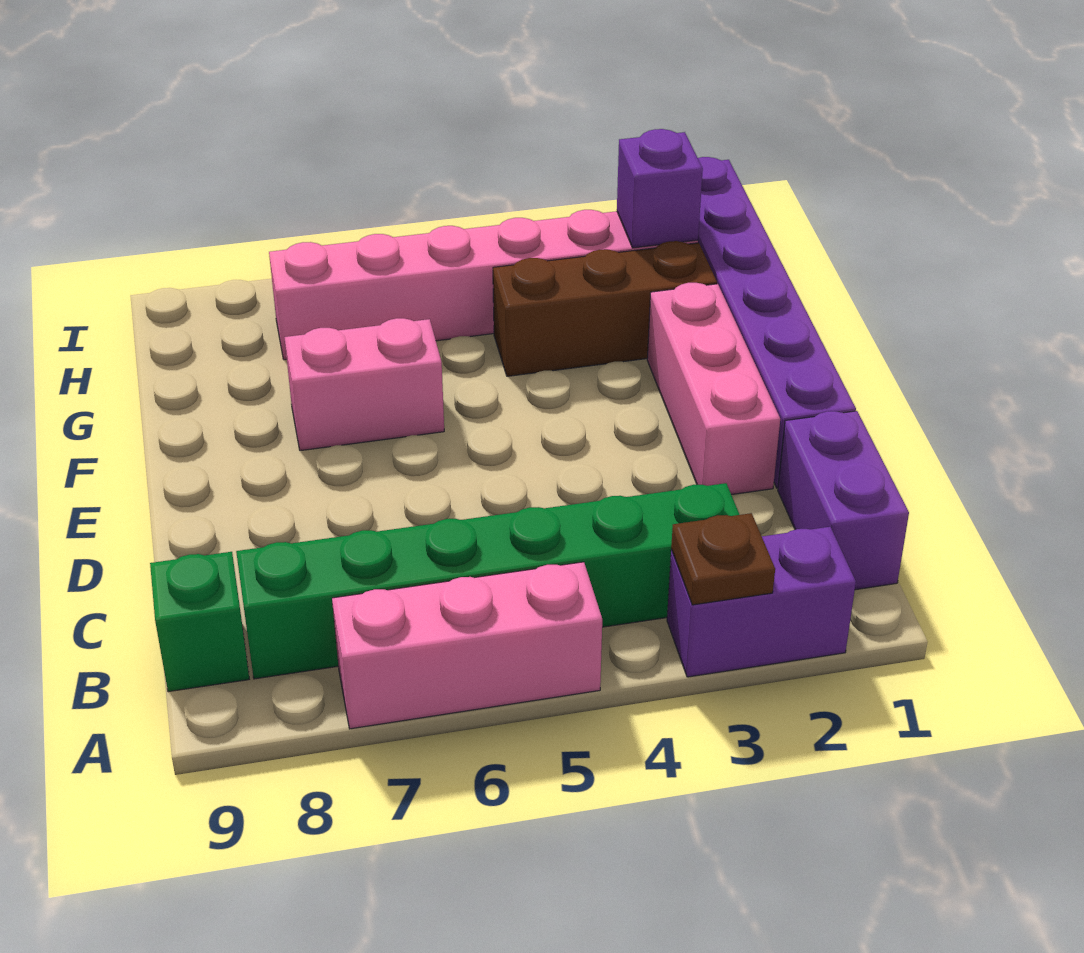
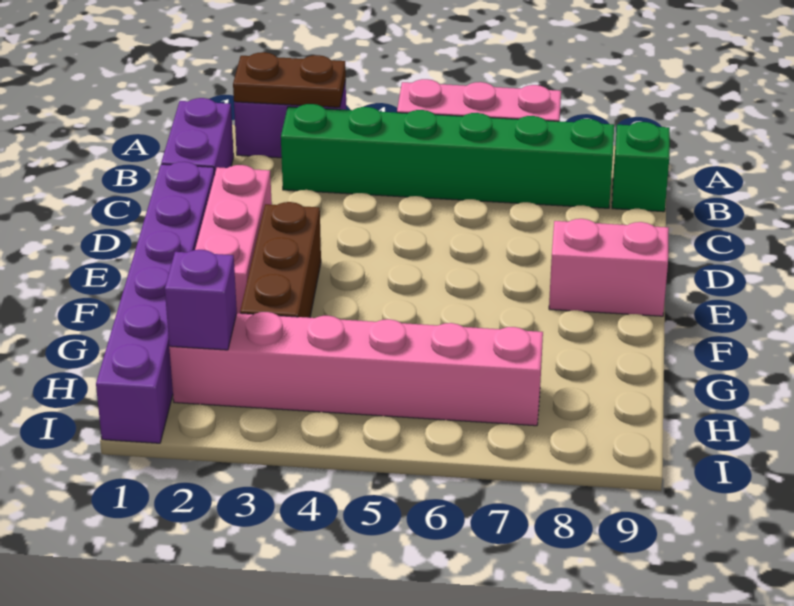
brown plate A3 level 2 -> brown plate A2:A3 level 2
pink brick F6:F7 level 1 -> pink brick E8:E9 level 1
brown brick G2:G4 level 1 -> brown brick E3:G3 level 1

